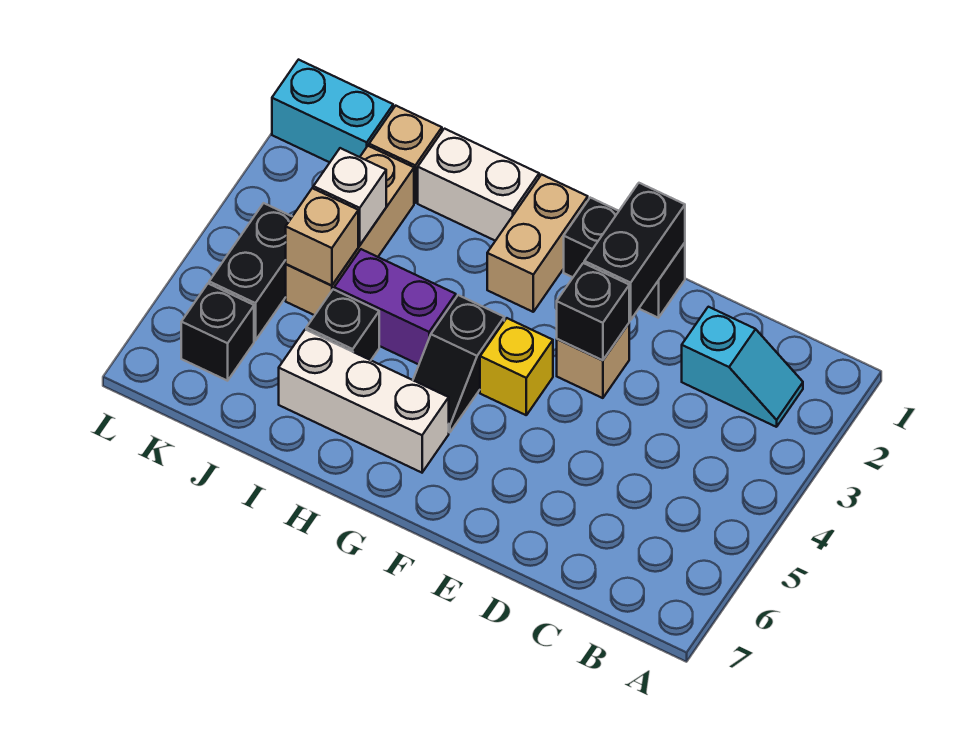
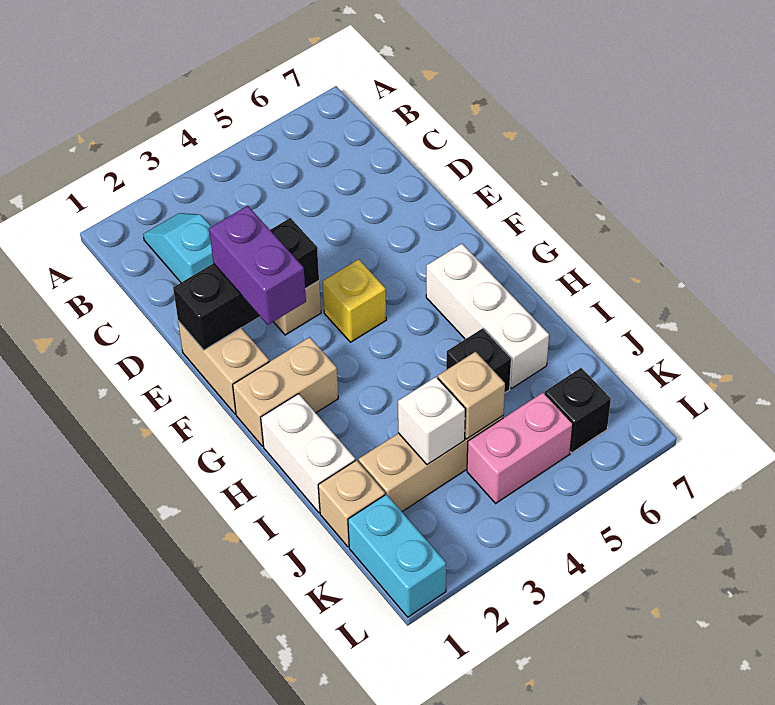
black brick E1:F1 level 1 -> tan brick E1:F1 level 1
black slope G4:G5 level 1 top 4 -> none
purple brick H4:I4 level 1 -> purple brick E2:F2 level 3
black brick K4:K5 level 1 -> pink brick K4:K5 level 1

